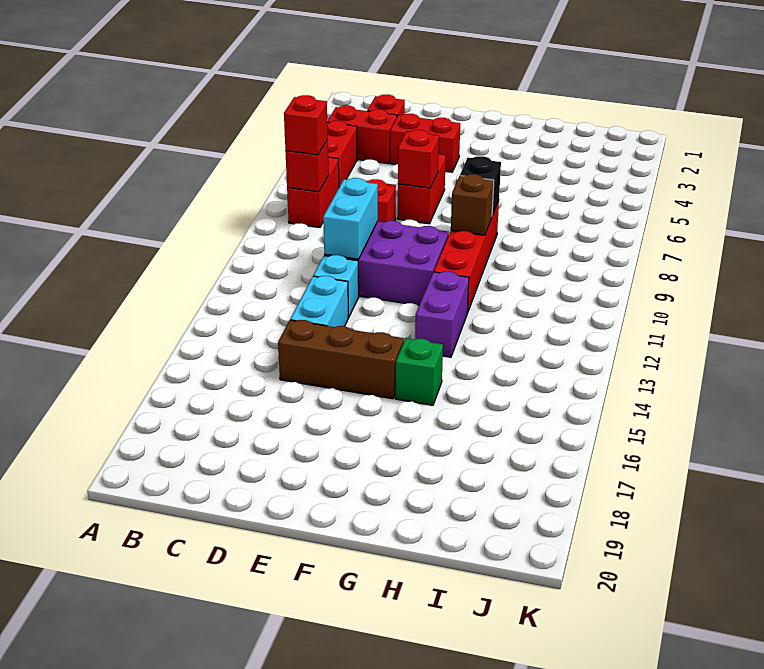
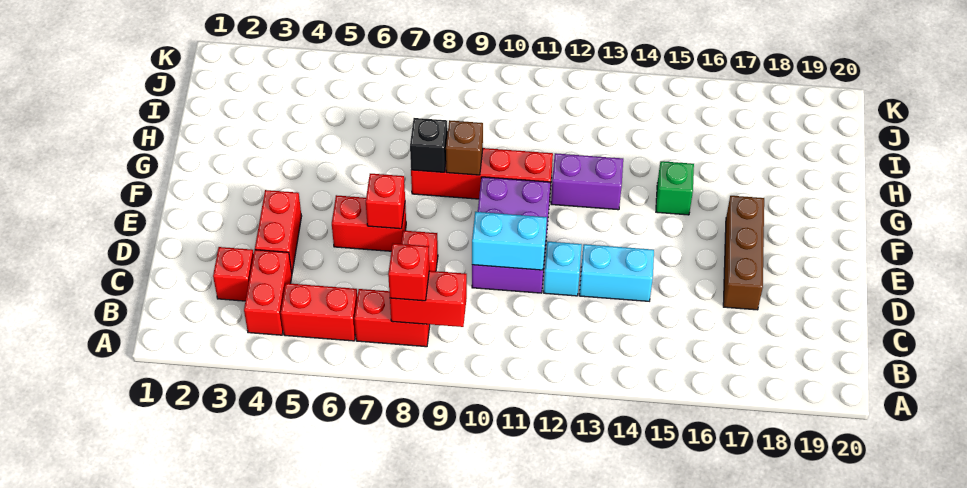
red brick B8 level 2 -> red brick B8:B9 level 2
brown brick D15:F15 level 1 -> brown brick D17:F17 level 1

